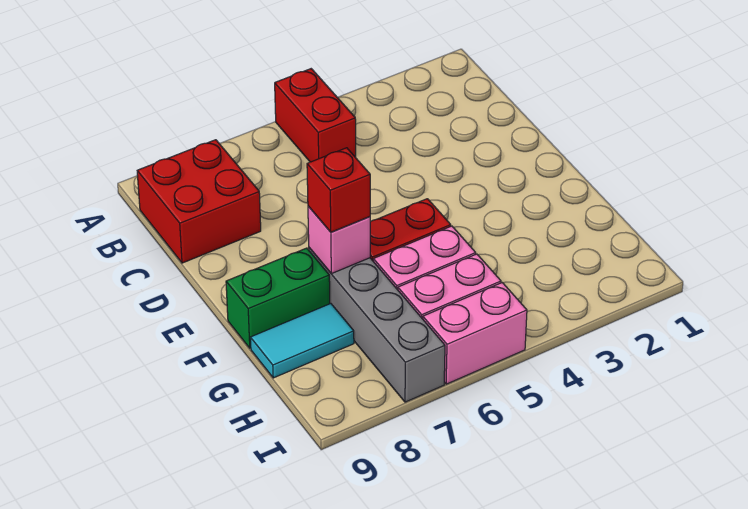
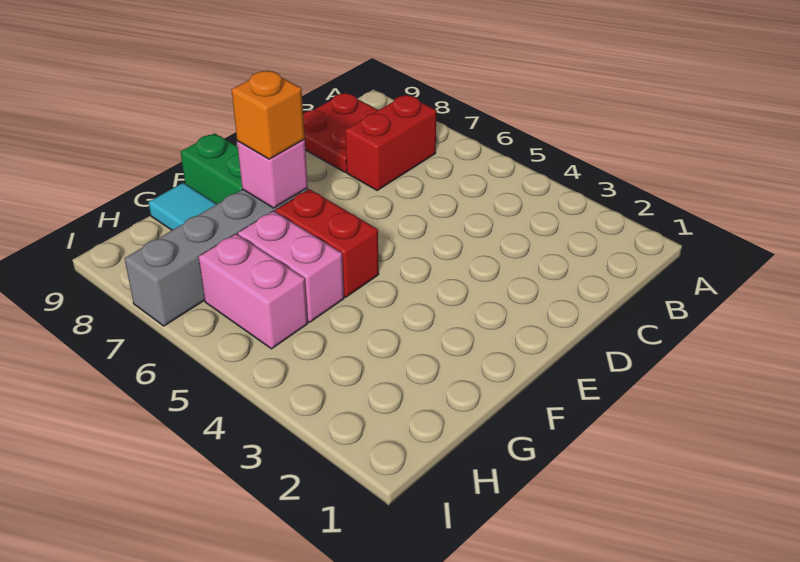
red brick A5:B5 level 1 -> red brick B7:C7 level 1
red brick B8:C9 level 1 -> red plate B8:C9 level 1
red brick F7 level 3 -> orange brick F7 level 3
pink brick I5:I6 level 1 -> none

